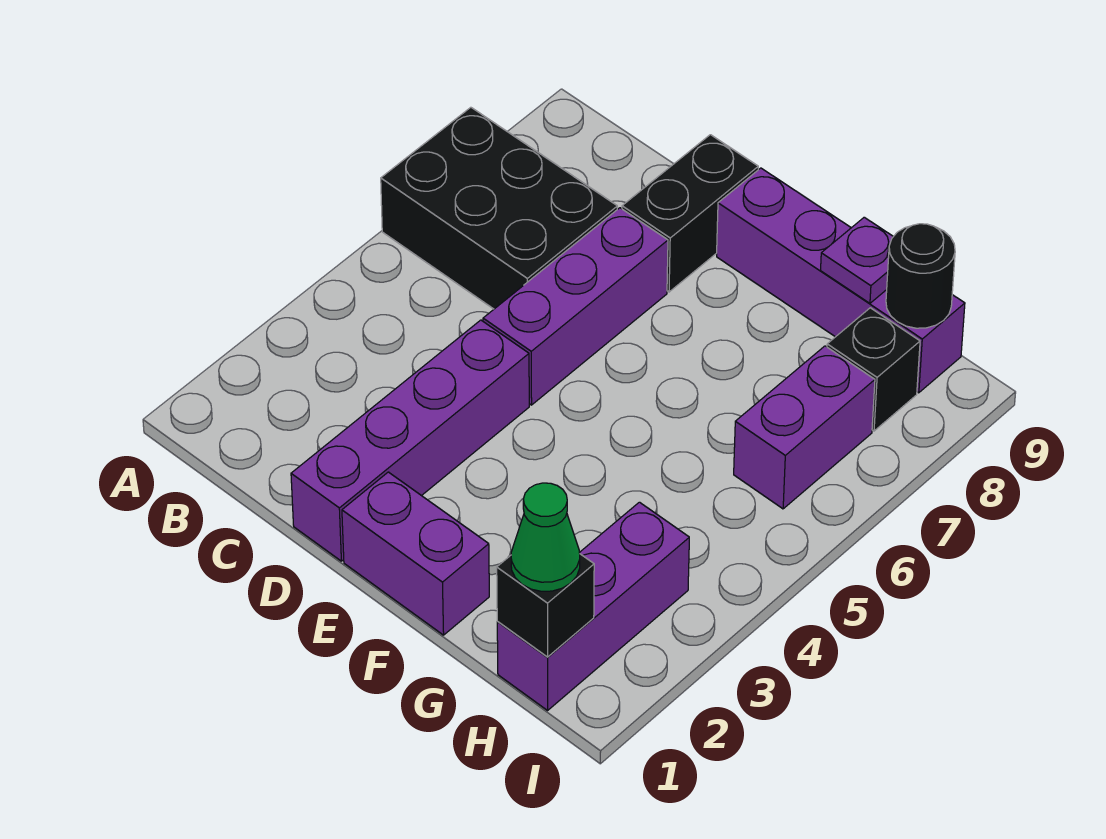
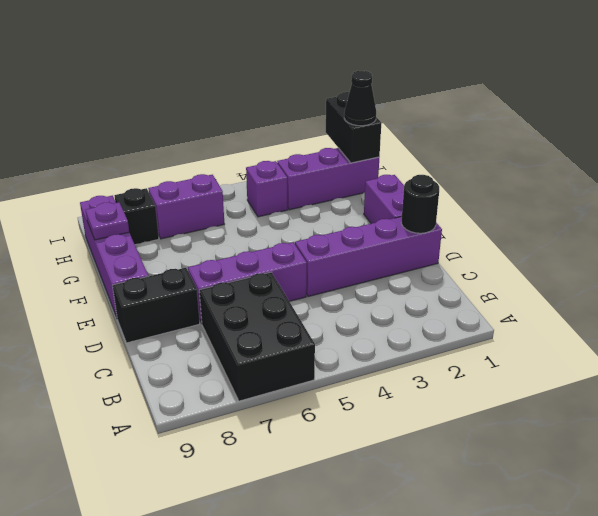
black brick H1 level 2 -> black brick H1:I1 level 2
green cone H1 level 3 -> black cone H1 level 3
none -> purple brick H4 level 1
black round brick H9 level 2 -> black round brick D1 level 2

